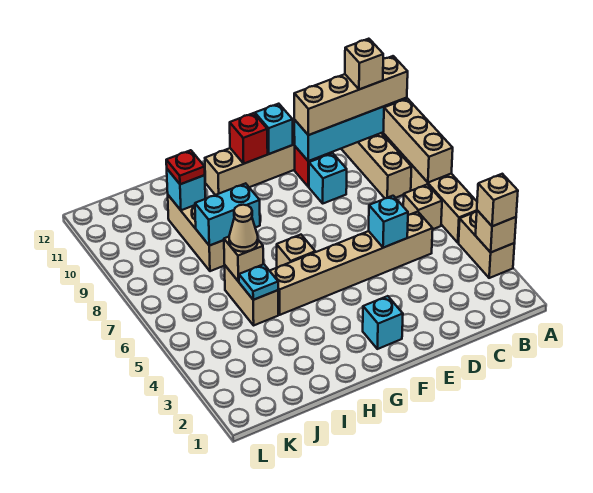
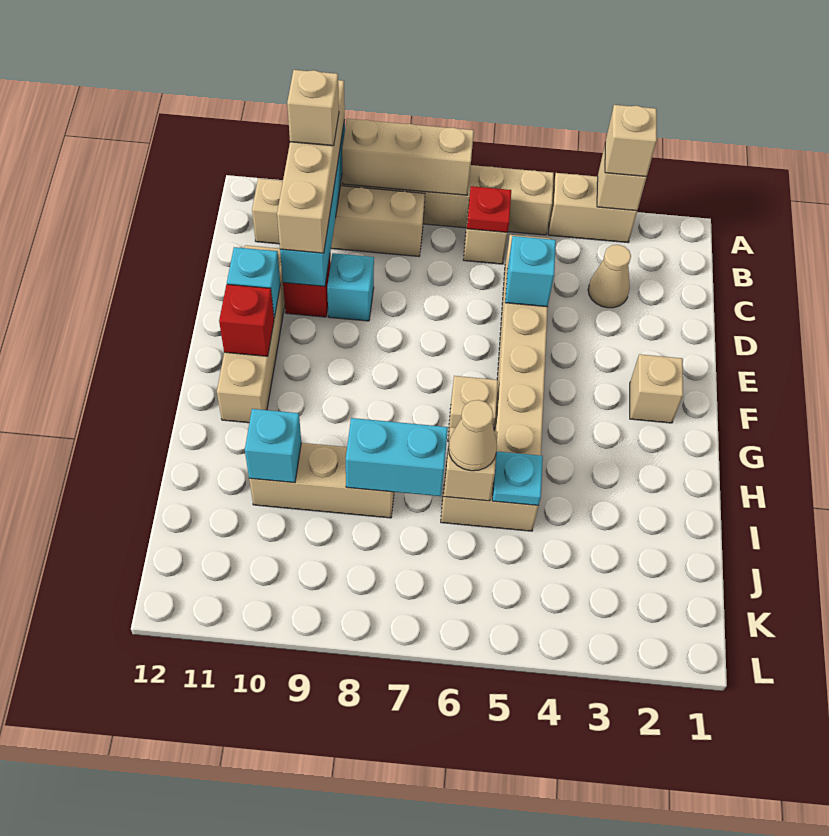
none -> tan cone C3 level 1
cyan brick F2 level 1 -> tan brick F2 level 1
cyan brick H8:I8 level 2 -> cyan brick I7:I8 level 2
red plate I10 level 3 -> red plate B6 level 2

